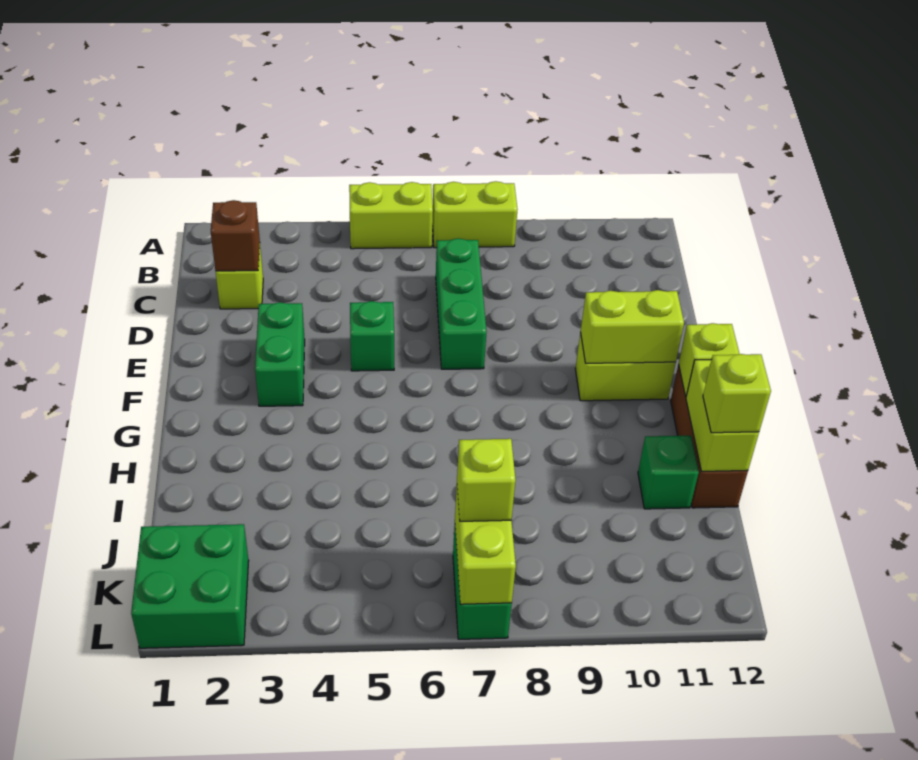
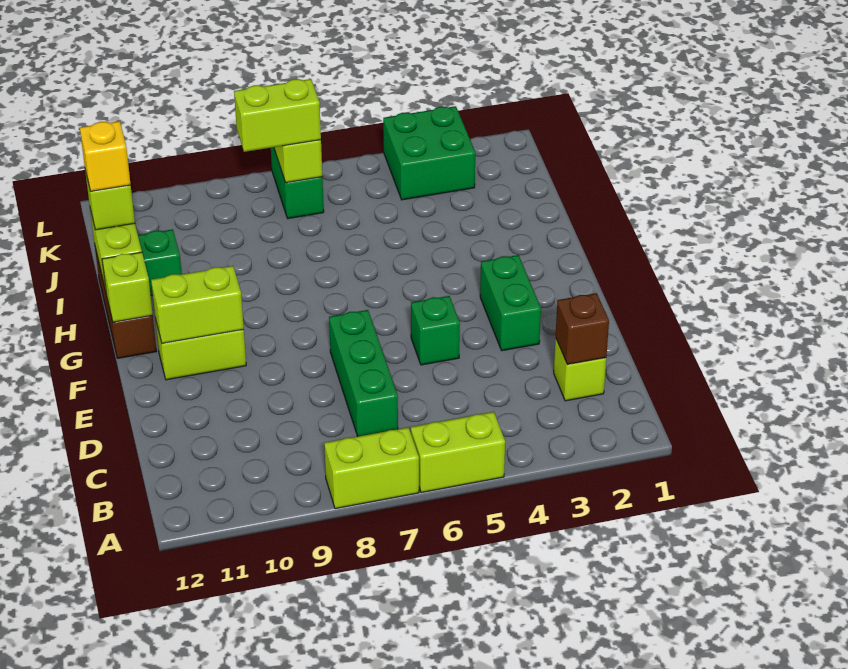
none -> yellow brick I12 level 4
green brick K1:L2 level 1 -> green brick K3:L4 level 1
lime brick K7 level 3 -> lime brick K7:K8 level 3

